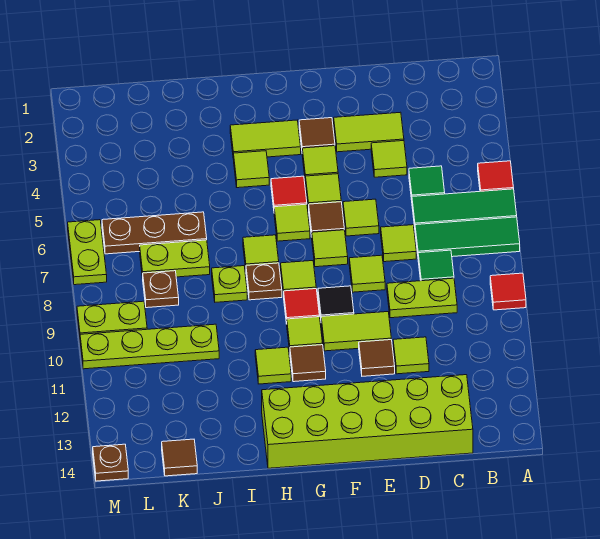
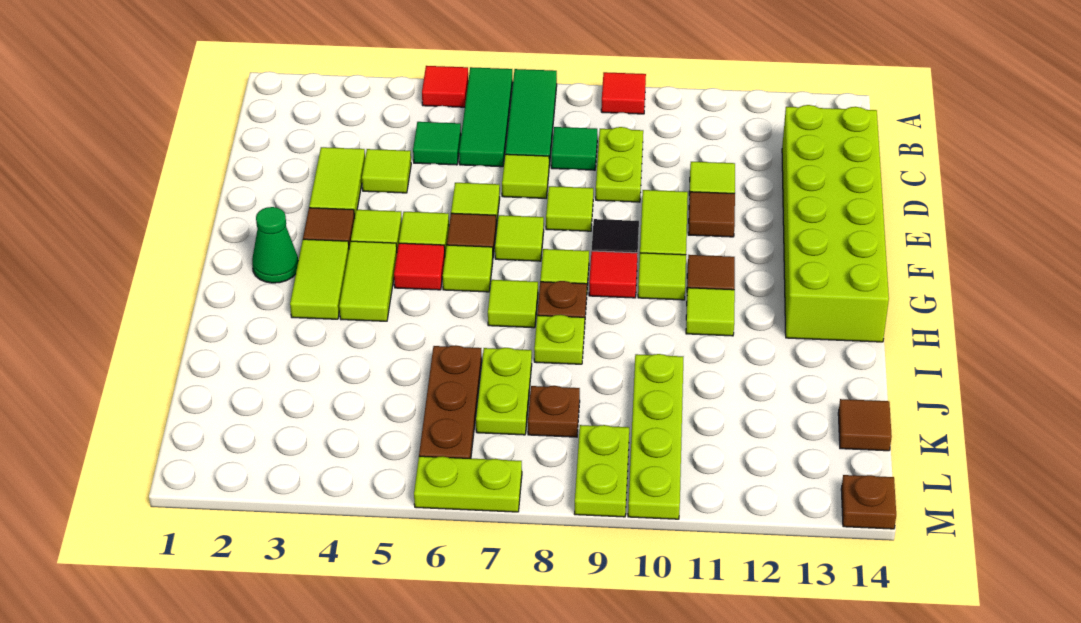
none -> green cone G2 level 1
lime tile H4 level 1 -> lime tile G4:H4 level 1

